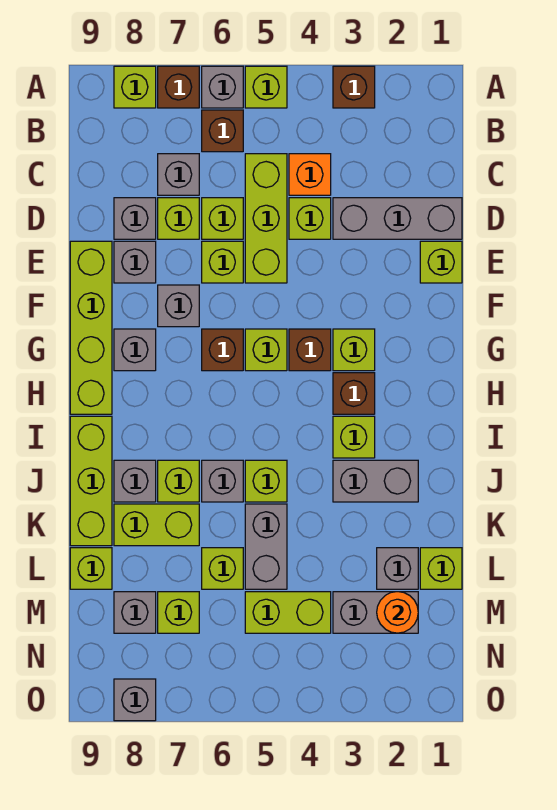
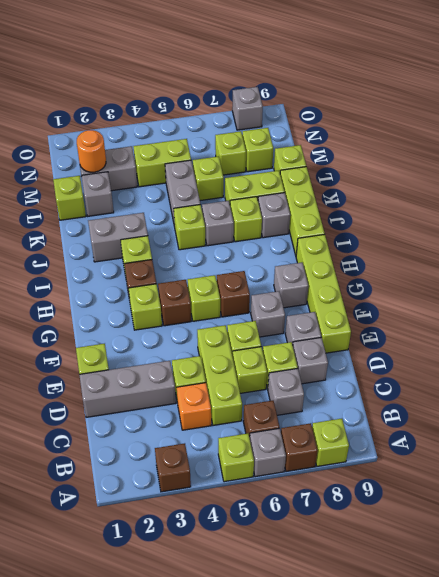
grey brick M8 level 1 -> lime brick M8 level 1

